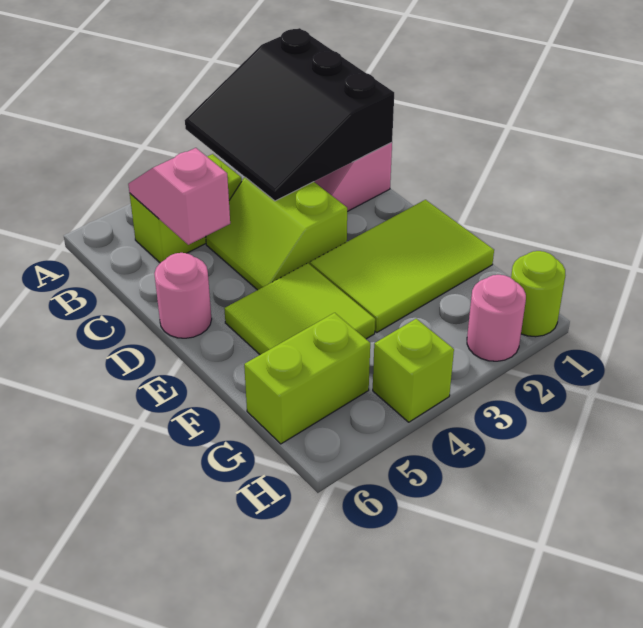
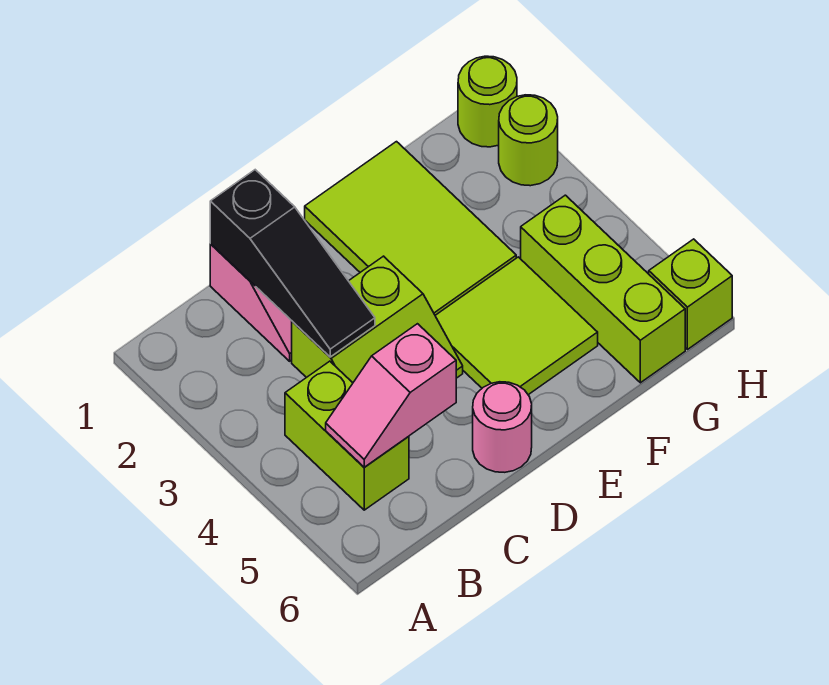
black slope A1:C3 level 2 top 1 -> black slope C1:C3 level 2 top 1
lime brick G5:G6 level 1 -> lime brick G4:G6 level 1
pink round brick H2 level 1 -> lime round brick H2 level 1
lime brick H4 level 1 -> lime brick H6 level 1

